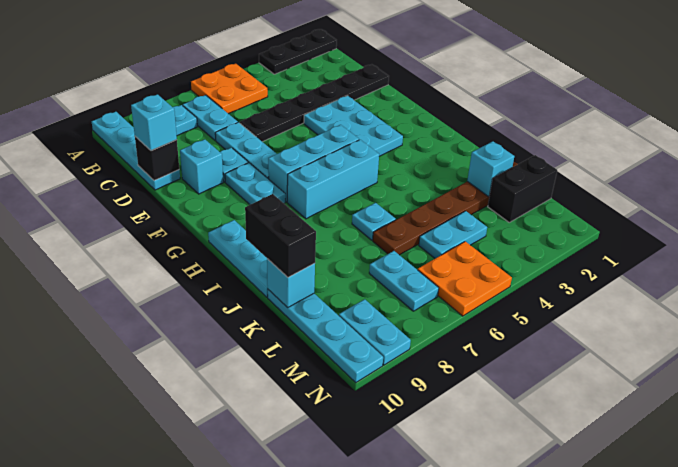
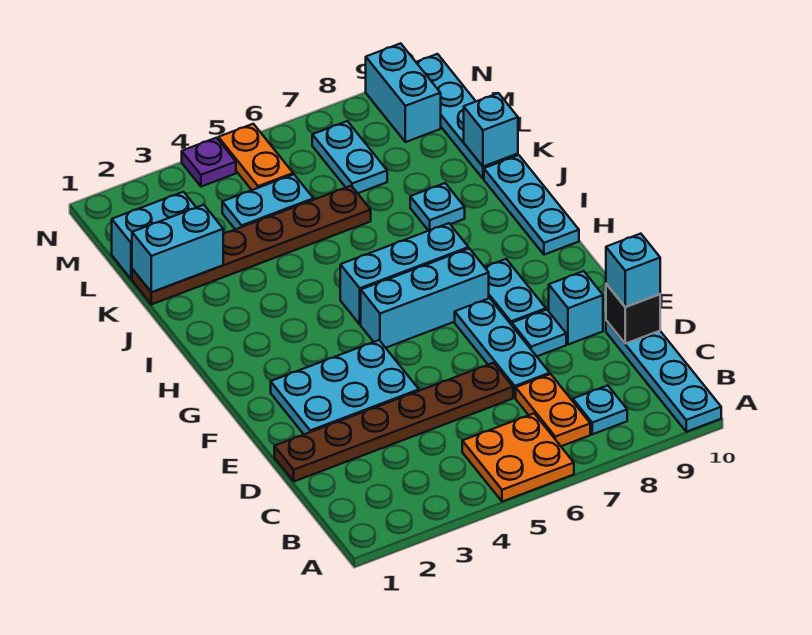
black plate A1:A3 level 1 -> none
cyan plate B7:C7 level 1 -> orange plate B7:C7 level 1
black plate D1:D6 level 1 -> brown plate D1:D6 level 1
cyan plate E3:G4 level 1 -> cyan plate E2:F4 level 1
cyan plate J6 level 1 -> cyan plate J8 level 1
black brick J10:K10 level 3 -> none
cyan brick K2 level 2 -> cyan brick K1:K2 level 2
black brick L1:L2 level 1 -> cyan brick L1:L2 level 1
orange plate M5:N6 level 1 -> orange plate M5:N5 level 1
cyan plate M9:N9 level 1 -> cyan brick M9:N9 level 1
none -> purple plate N4 level 1

